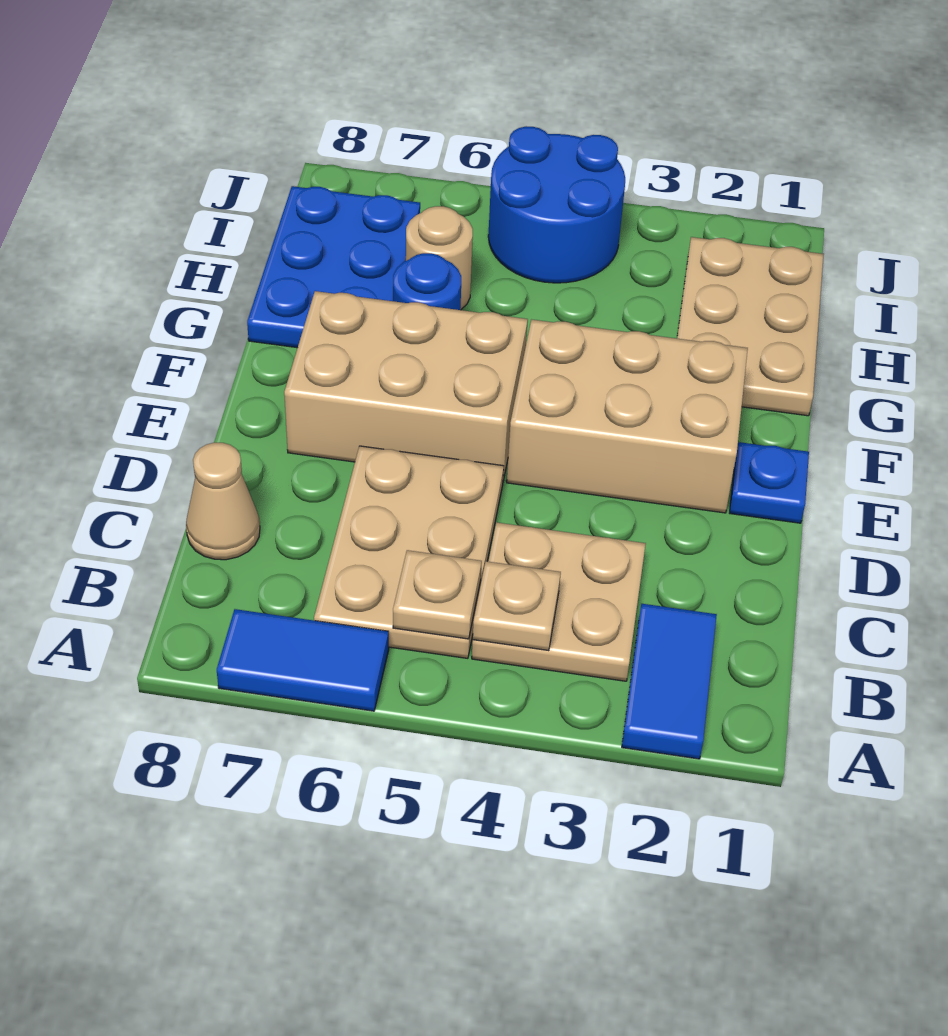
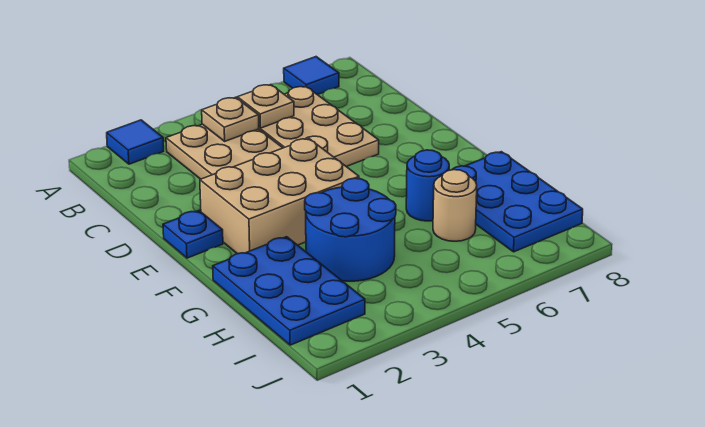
blue tile A2:B2 level 1 -> blue tile A2 level 1
blue tile A6:A7 level 1 -> blue tile A7 level 1
tan cone C8 level 1 -> none
tan brick E5:F7 level 1 -> none
tan plate G1:I2 level 1 -> blue plate G1:I2 level 1
blue round brick I4:J5 level 1 -> blue round brick G3:H4 level 1

